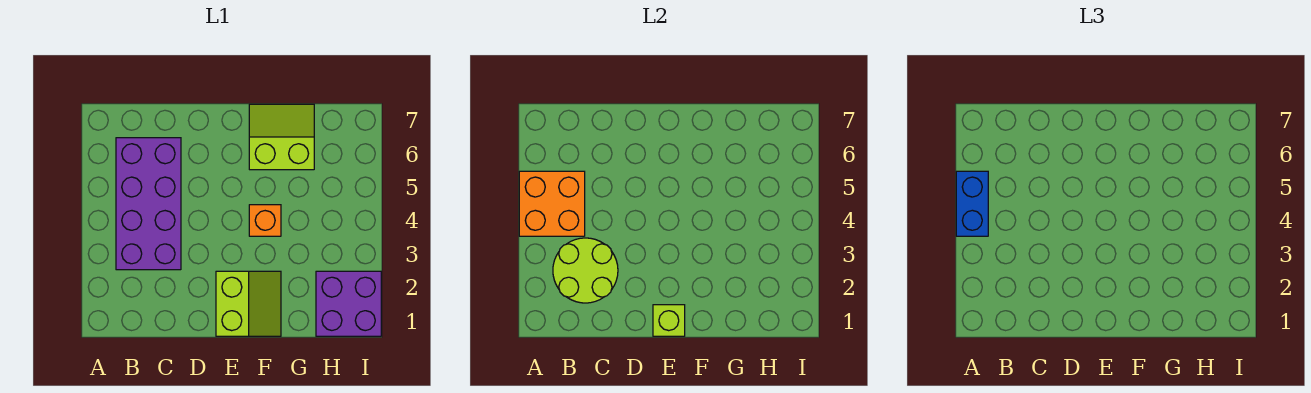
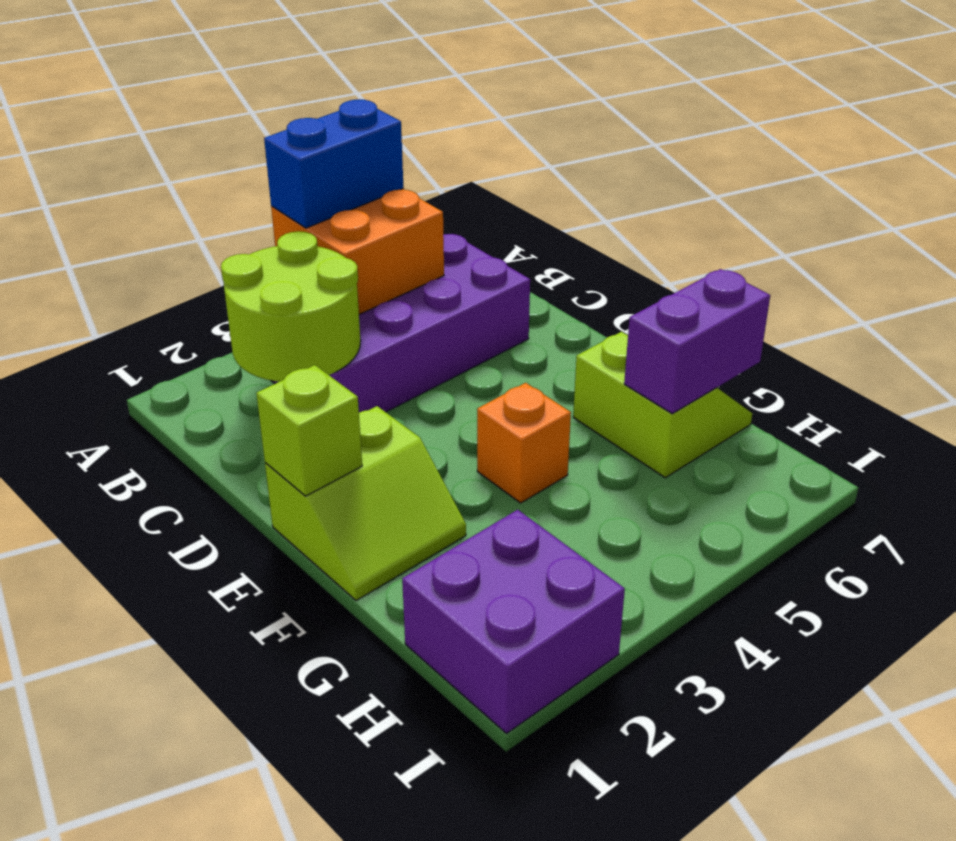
none -> purple brick G6:G7 level 2

